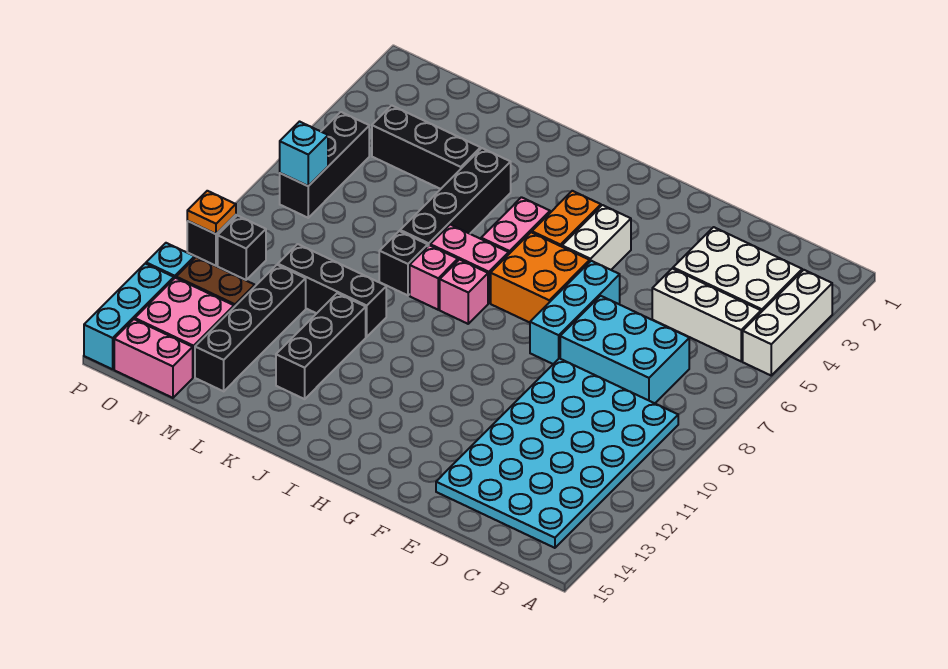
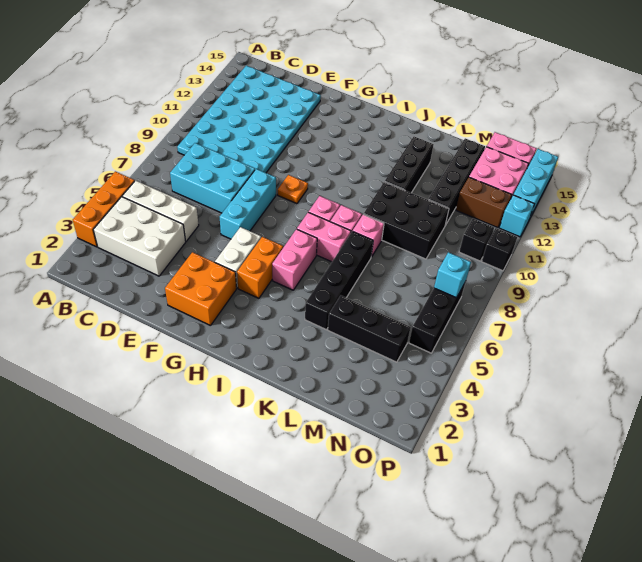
white brick A3:A5 level 1 -> orange brick A3:A5 level 1
orange brick G6:H7 level 1 -> orange brick F2:G3 level 1
black brick K8 level 1 -> pink brick K8 level 1
black brick K10:M10 level 1 -> black brick K9:M10 level 1
orange plate P10 level 2 -> orange plate G9 level 1

